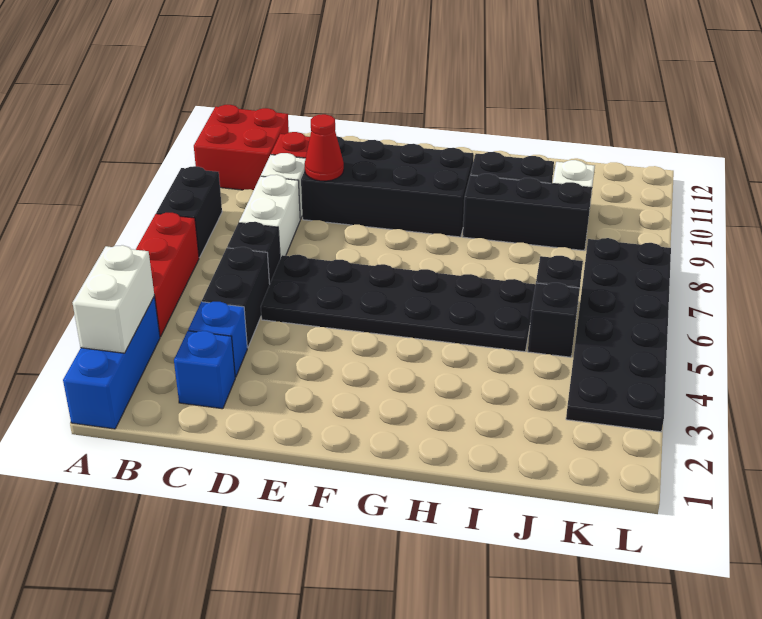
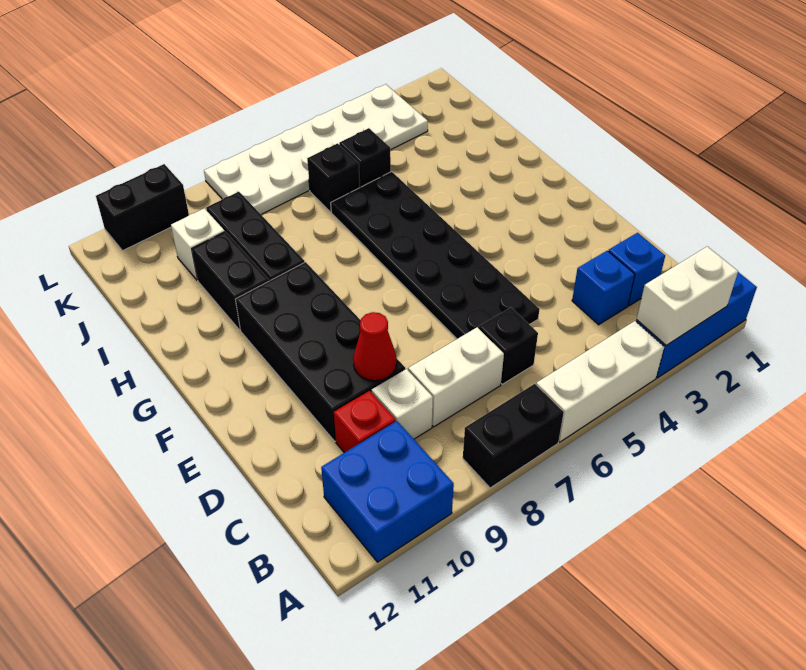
red brick A4:A6 level 1 -> white brick A4:A6 level 1
red brick A10:B11 level 1 -> blue brick A10:B11 level 1
black brick C4:C5 level 1 -> black brick L10:L11 level 1
black plate K3:L8 level 1 -> white plate K3:L8 level 1

